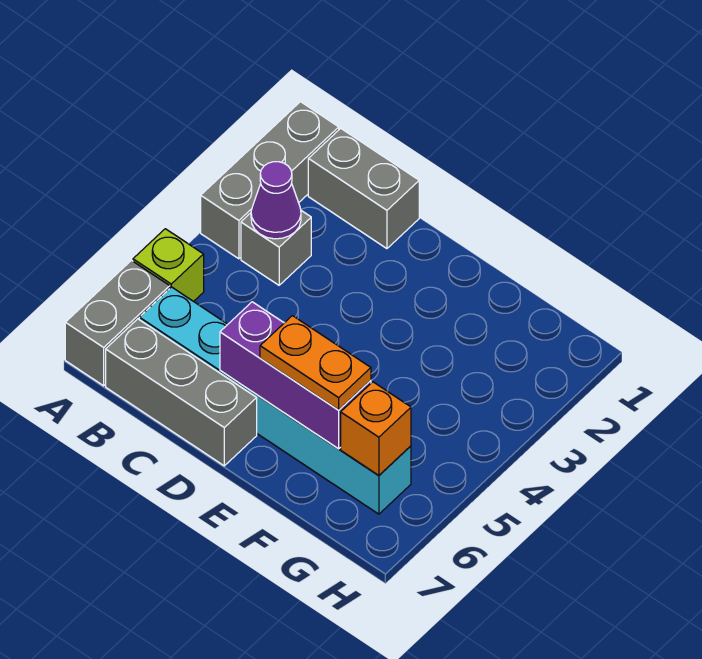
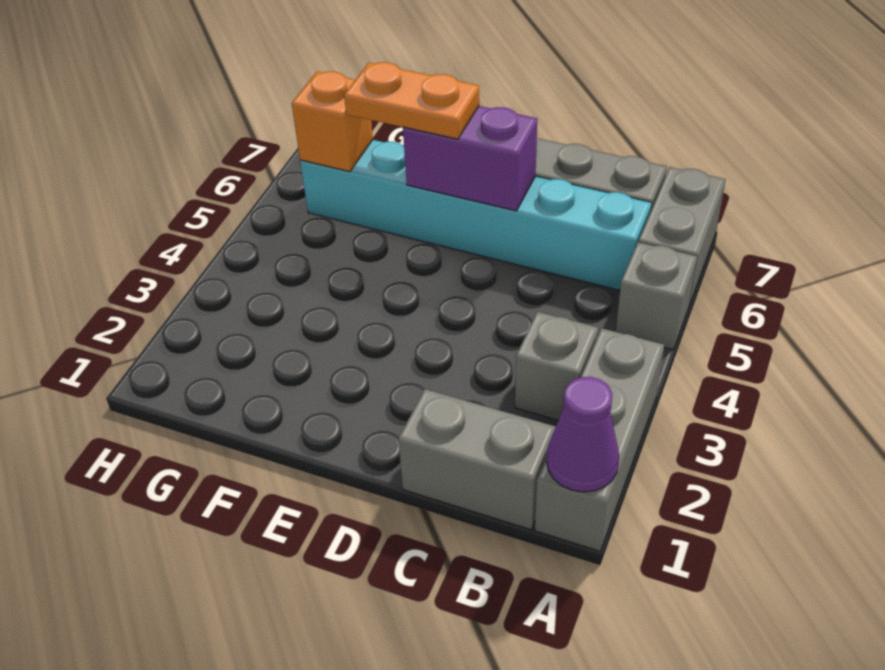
lime brick A5 level 1 -> grey brick A5 level 1
purple cone B3 level 2 -> purple cone A1 level 2
purple brick D6:F6 level 2 -> purple brick D6:E6 level 2

